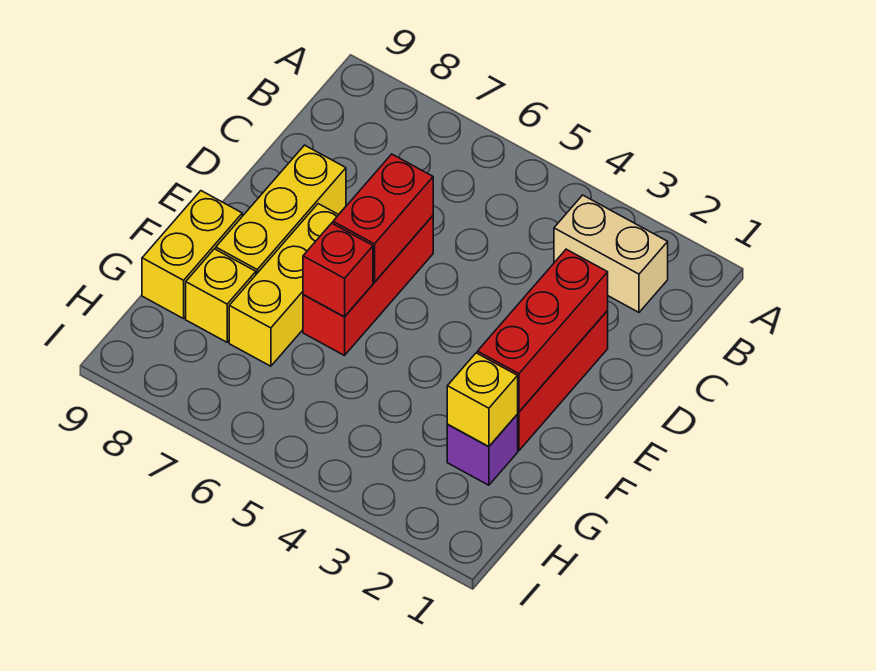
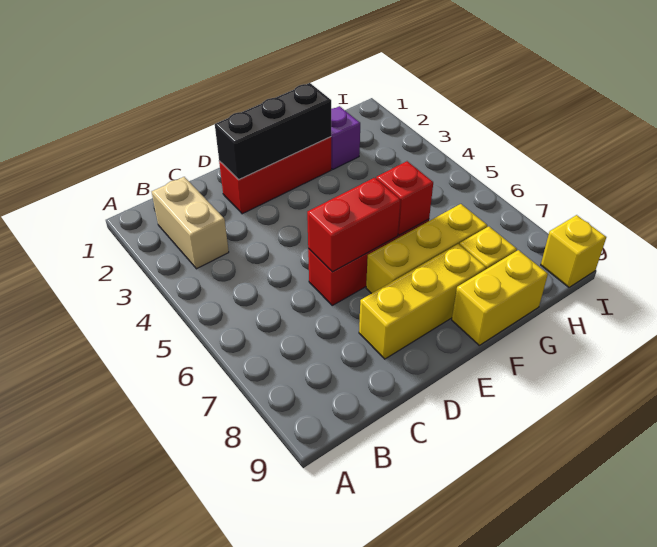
red brick D2:F2 level 2 -> black brick D2:F2 level 2
yellow brick G2 level 2 -> yellow brick I9 level 1

